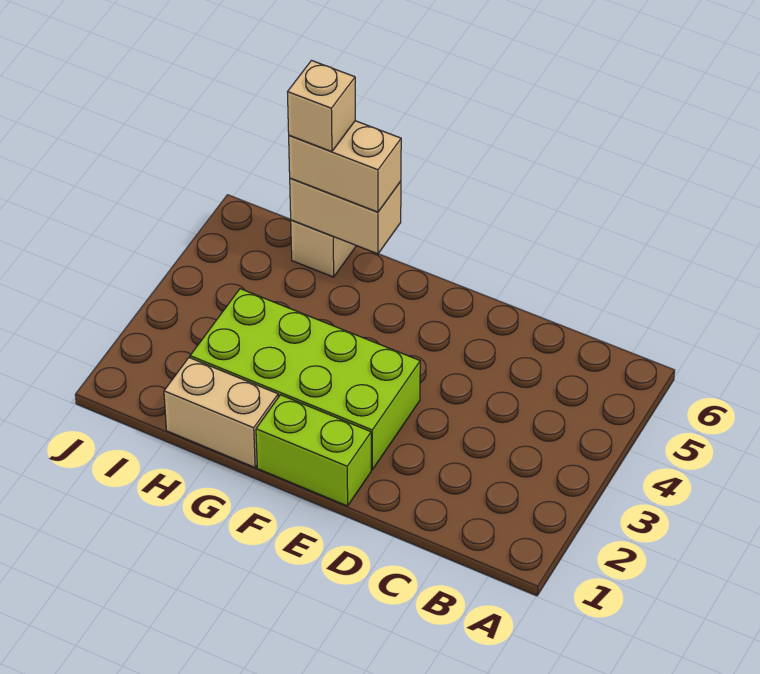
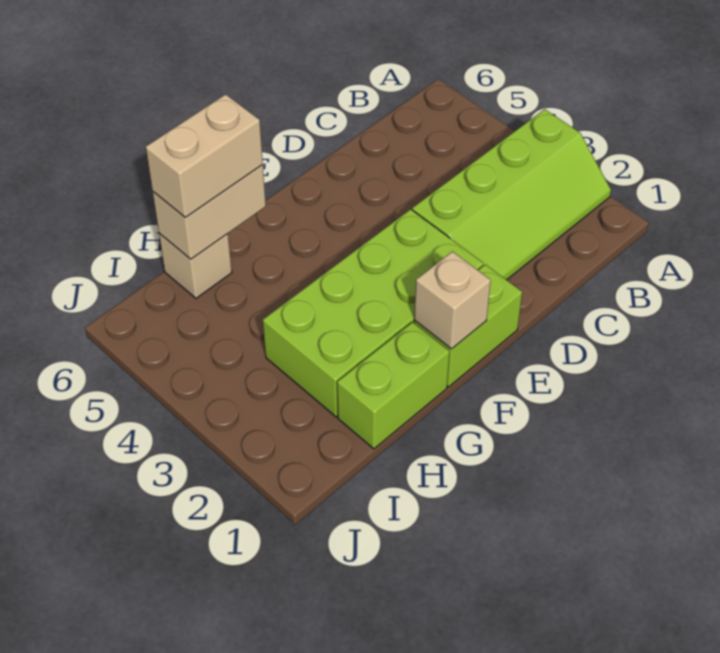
none -> lime slope A2:D3 level 1 top 3
tan brick G1:H1 level 1 -> lime brick G1:H1 level 1
tan brick H6 level 4 -> tan brick F1 level 2

